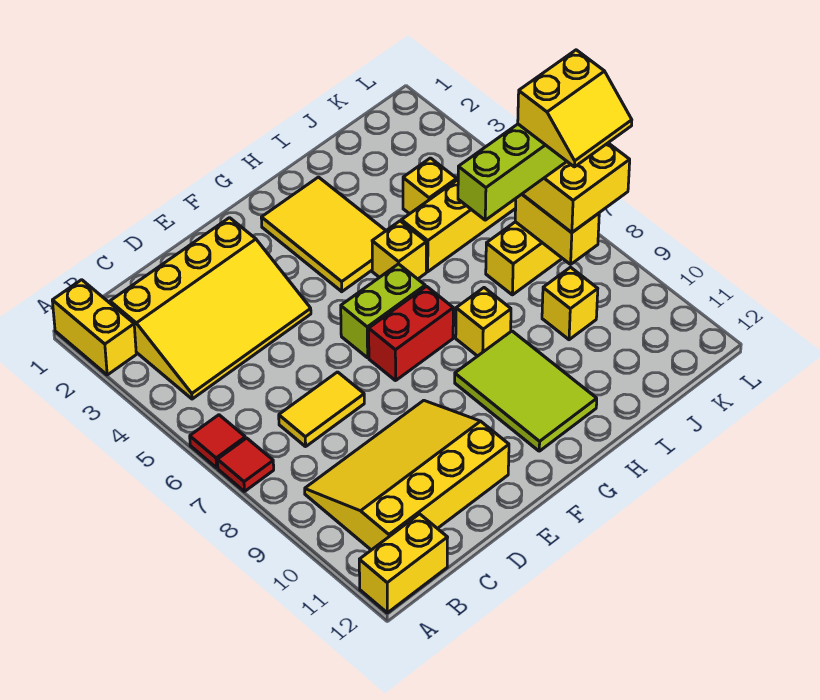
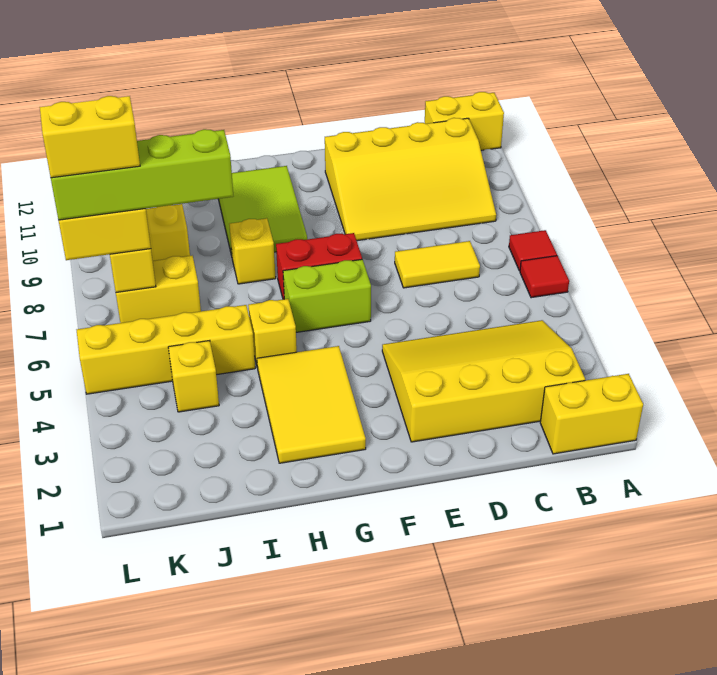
yellow brick A1:A2 level 1 -> yellow brick A1:B1 level 1

